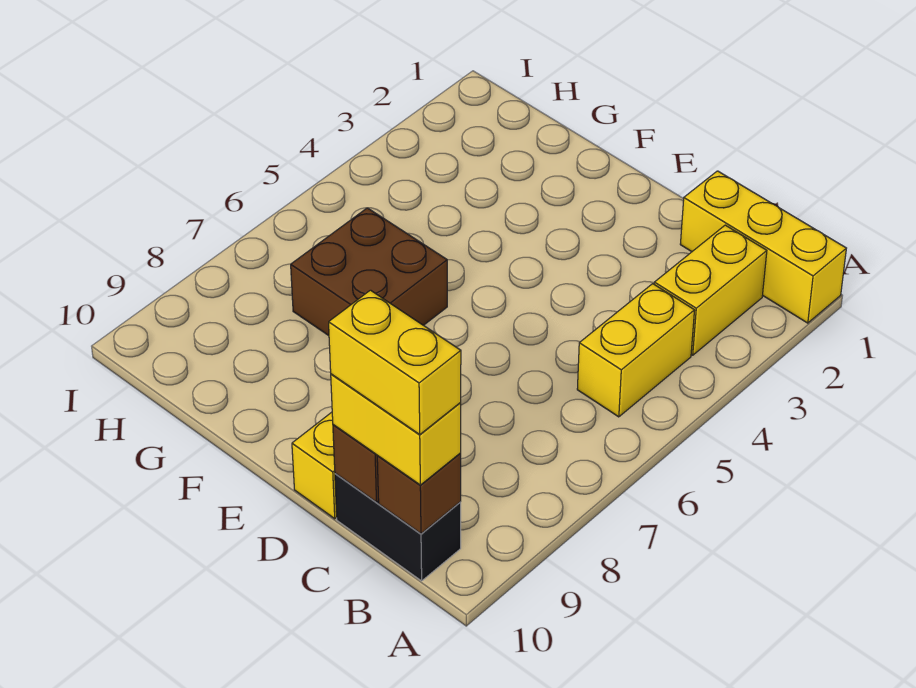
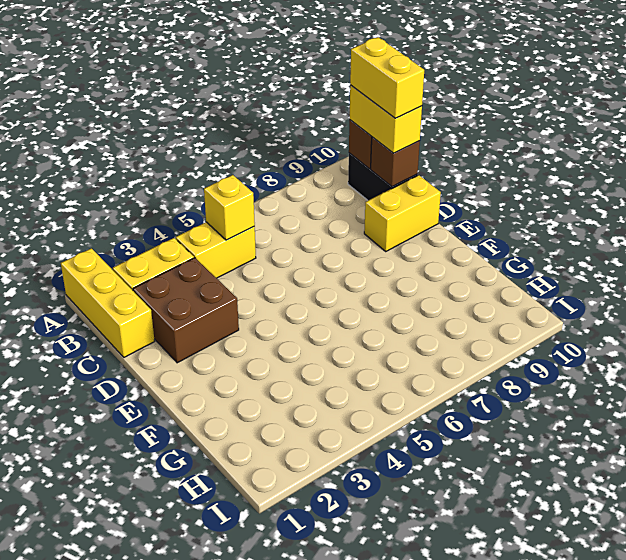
none -> yellow brick B5 level 2
brown brick F6:G7 level 1 -> brown brick C2:D3 level 1

